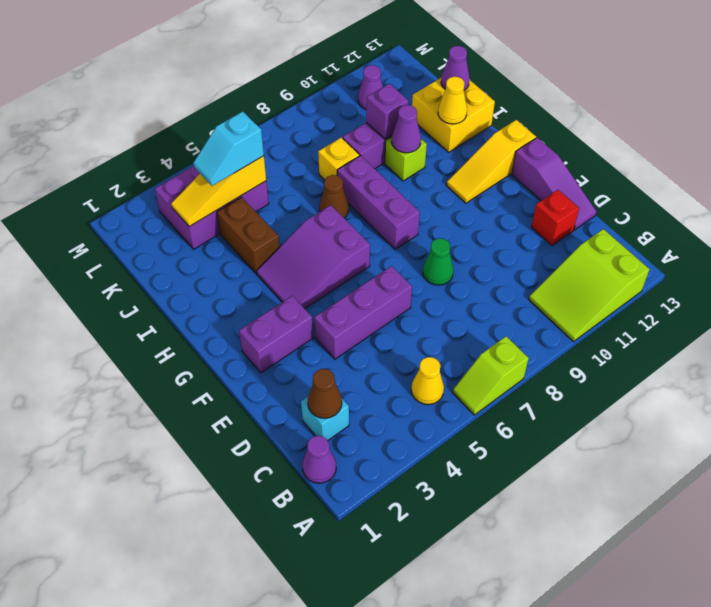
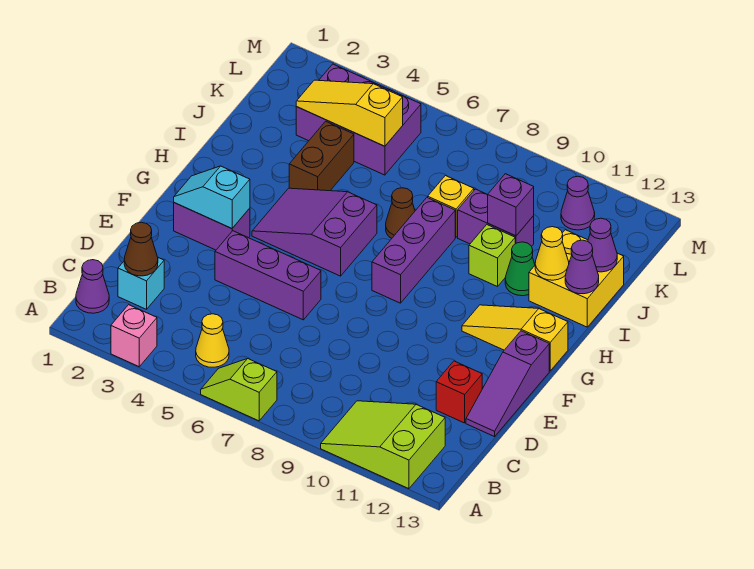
none -> pink brick A3 level 1
green cone E8 level 1 -> green cone I11 level 1
purple cone I10 level 2 -> purple cone I13 level 2
cyan slope K4:K5 level 3 top 5 -> cyan slope F2:F3 level 2 top 3

